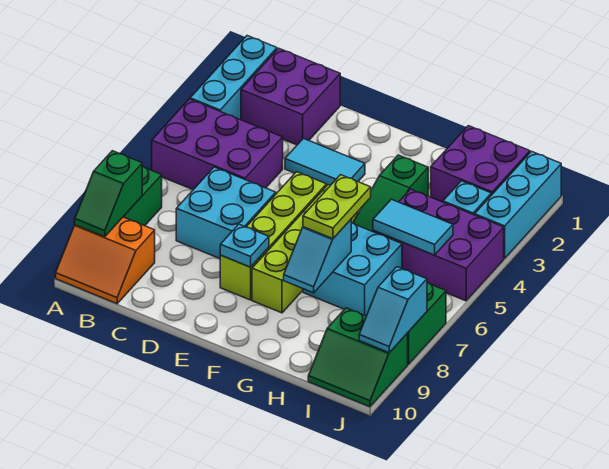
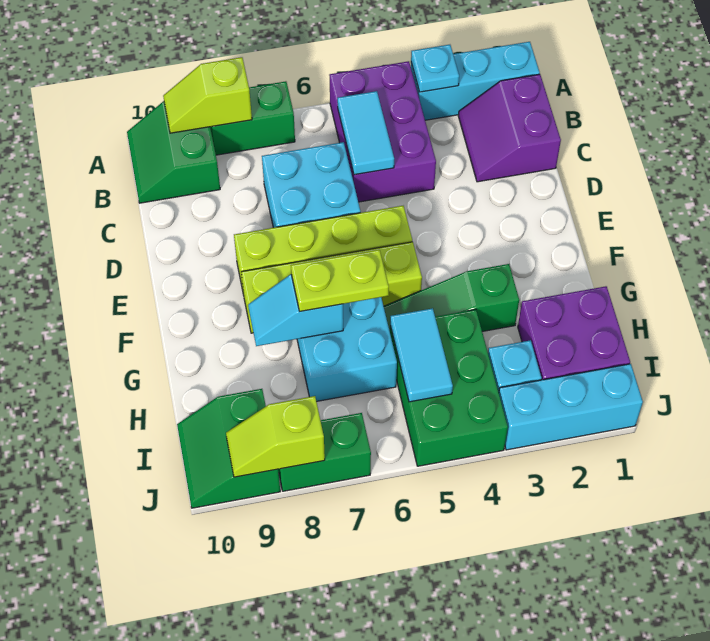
green slope A8:A9 level 2 top 8 -> lime slope A8:A9 level 2 top 8
orange slope A9:B10 level 1 top 9 -> green slope A9:B10 level 1 top 9
purple brick B1:C2 level 1 -> purple slope B1:C2 level 1 top 1
cyan tile D3:E3 level 1 -> cyan tile B5:C5 level 2
cyan plate E8 level 2 -> cyan plate A3 level 2
purple brick H4:J5 level 1 -> green brick H4:J5 level 1
cyan slope J8:J9 level 2 top 8 -> lime slope J8:J9 level 2 top 8

